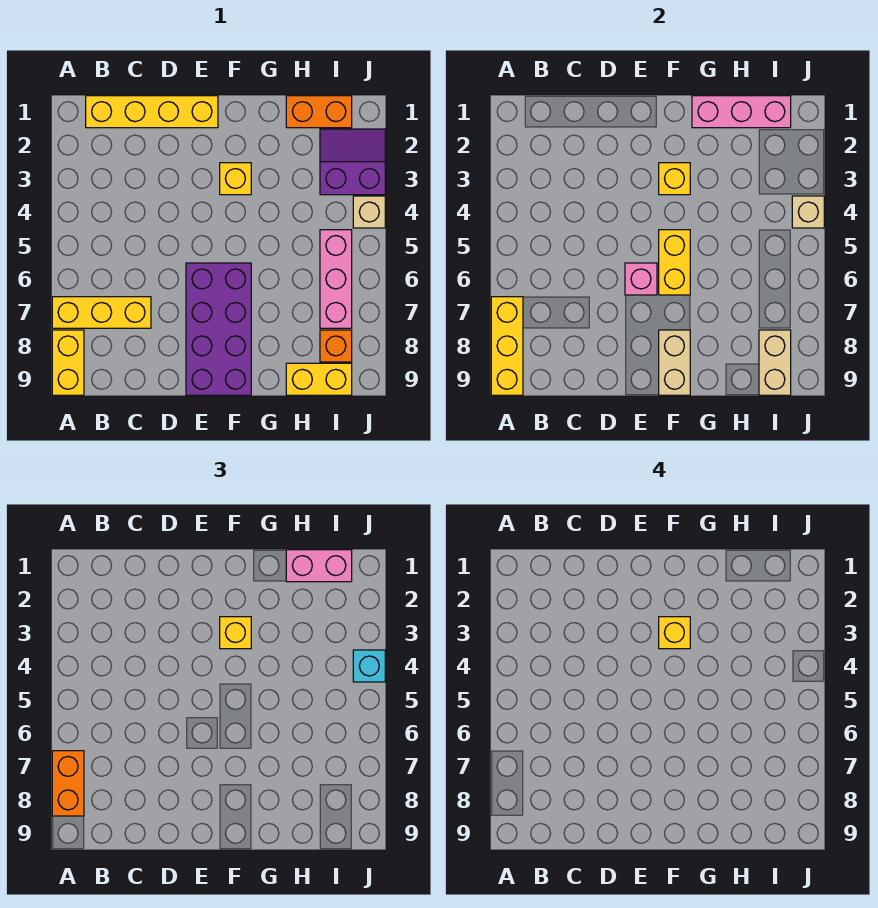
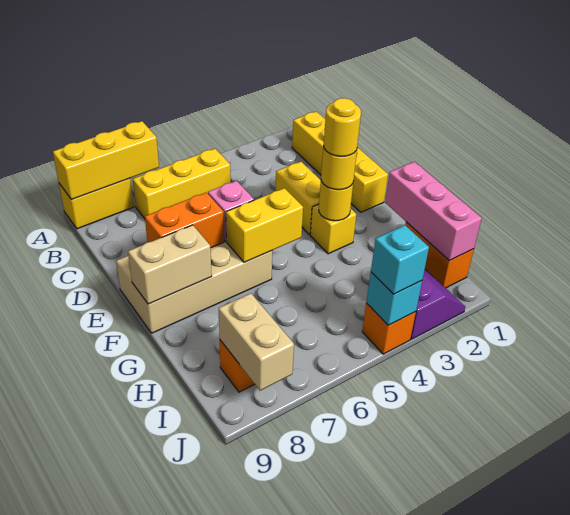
yellow brick A7:C7 level 1 -> yellow brick B5:B7 level 1
orange brick A7:A8 level 3 -> orange brick E7:E8 level 2
purple brick E6:F9 level 1 -> tan brick E6:F9 level 1
yellow brick F3 level 2 -> yellow round brick F3 level 2
yellow brick F3 level 3 -> yellow round brick F3 level 3
yellow brick F3 level 4 -> yellow round brick F3 level 4
pink brick H1:I1 level 3 -> none
yellow brick H9:I9 level 1 -> yellow brick D3:E3 level 1
pink brick I5:I7 level 1 -> none
tan brick I8:I9 level 2 -> tan brick I8:J8 level 2
tan brick J4 level 1 -> orange brick J4 level 1
tan brick J4 level 2 -> cyan brick J4 level 2

